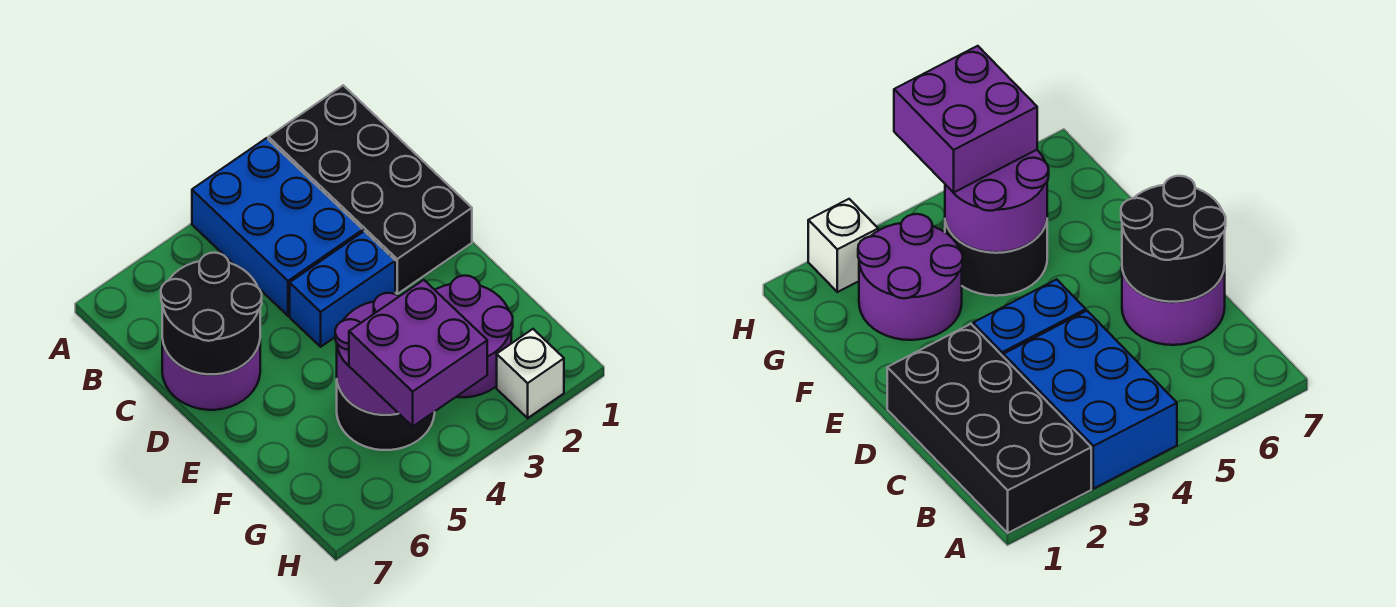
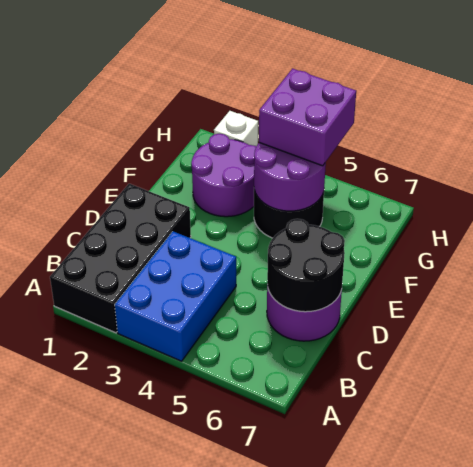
blue brick D3:D4 level 1 -> none

